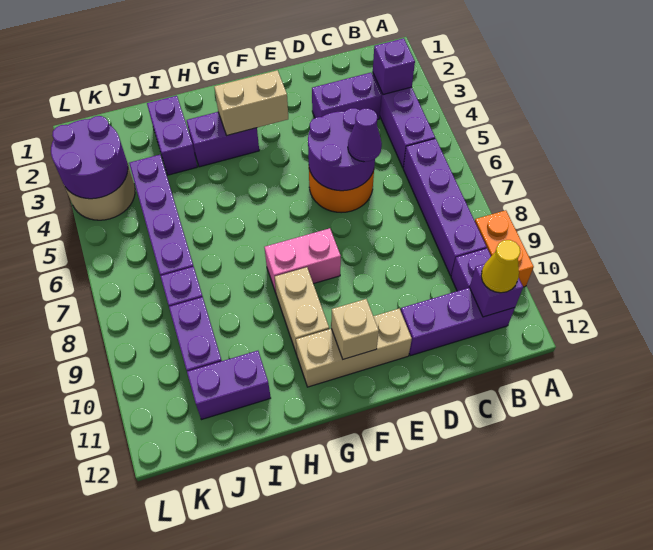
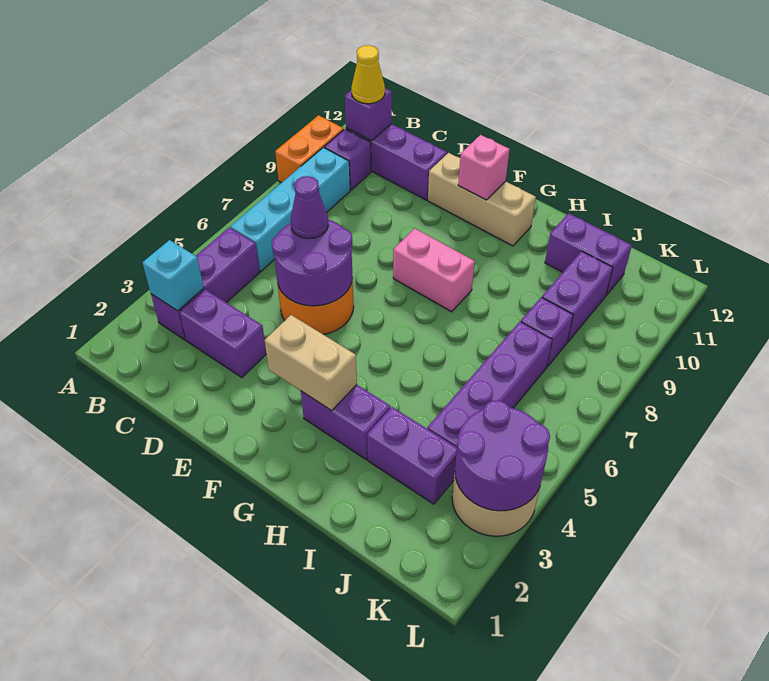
purple brick B3 level 2 -> cyan brick B3 level 2
purple brick B6:B9 level 1 -> cyan brick B6:B9 level 1
tan brick F11 level 2 -> pink brick F11 level 2
tan brick G9:G10 level 1 -> none
purple brick I2:I3 level 1 -> purple brick I3:J3 level 1

